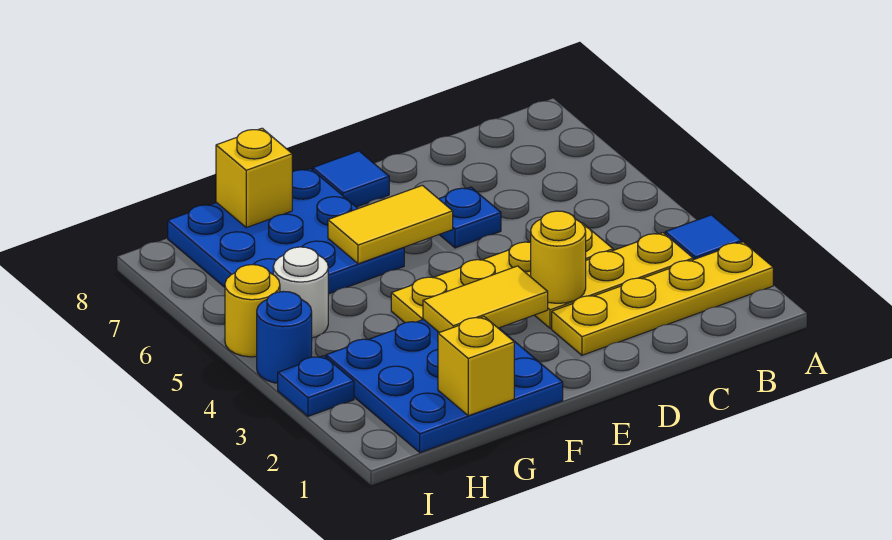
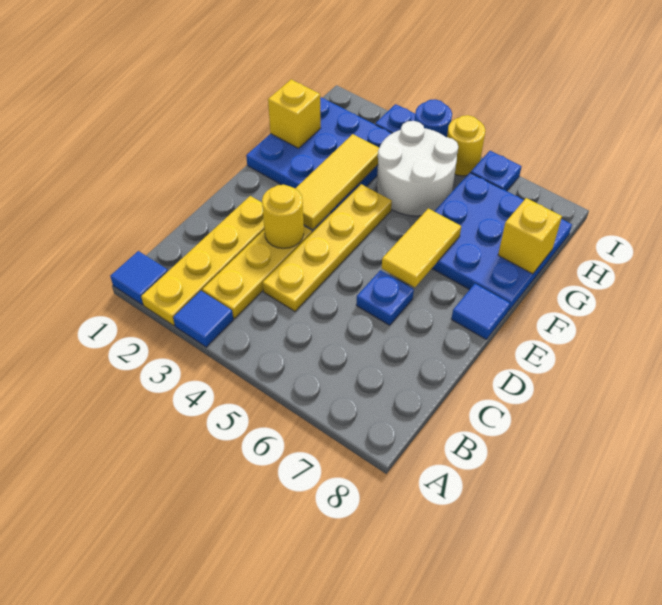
none -> blue tile A1 level 1
yellow tile E3:F3 level 2 -> yellow tile E3:G3 level 2
white round brick H5 level 1 -> white round brick G4:H5 level 1
none -> blue plate I6 level 1

